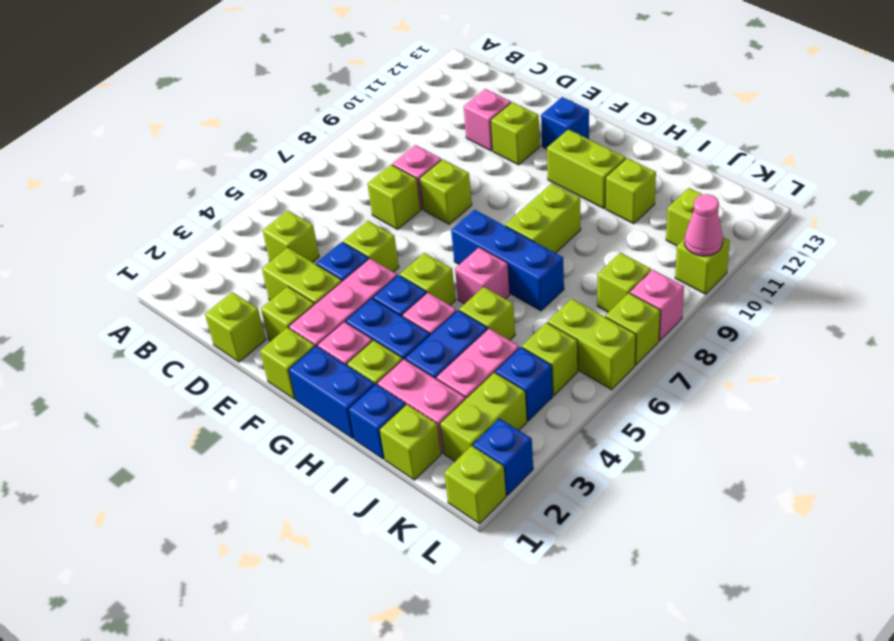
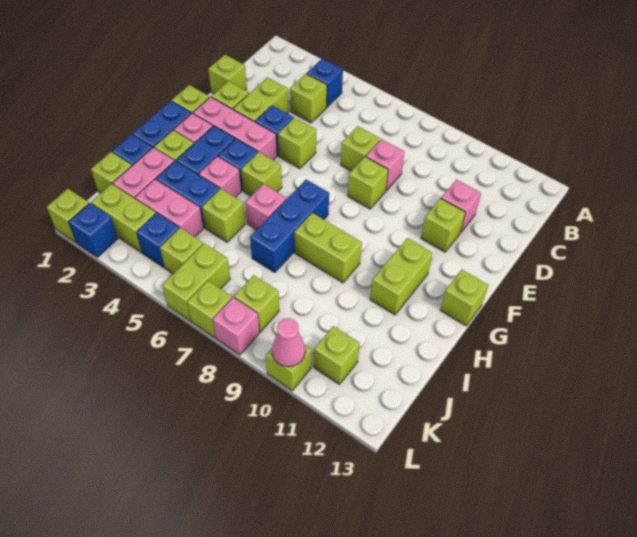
blue brick F12 level 1 -> blue brick B4 level 1
lime brick I11 level 1 -> lime brick G13 level 1

